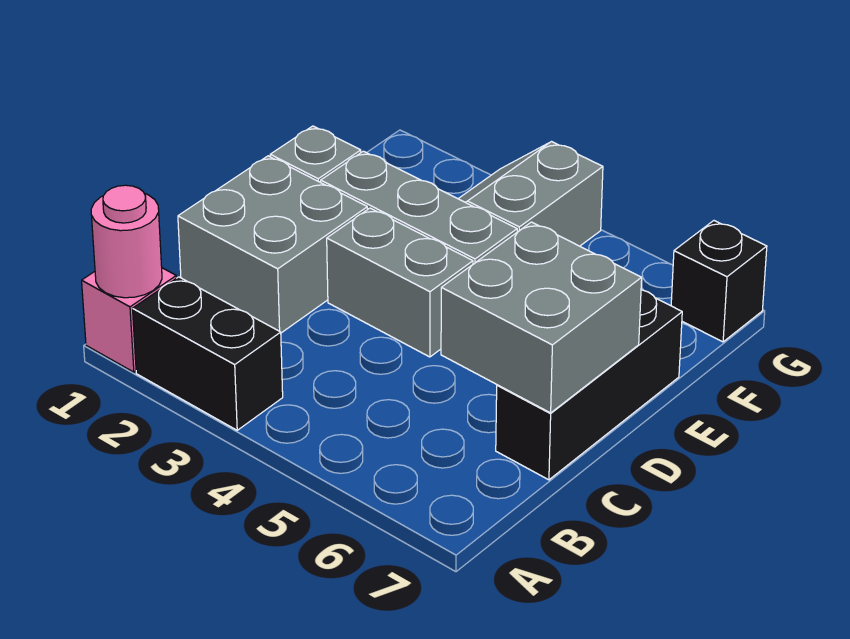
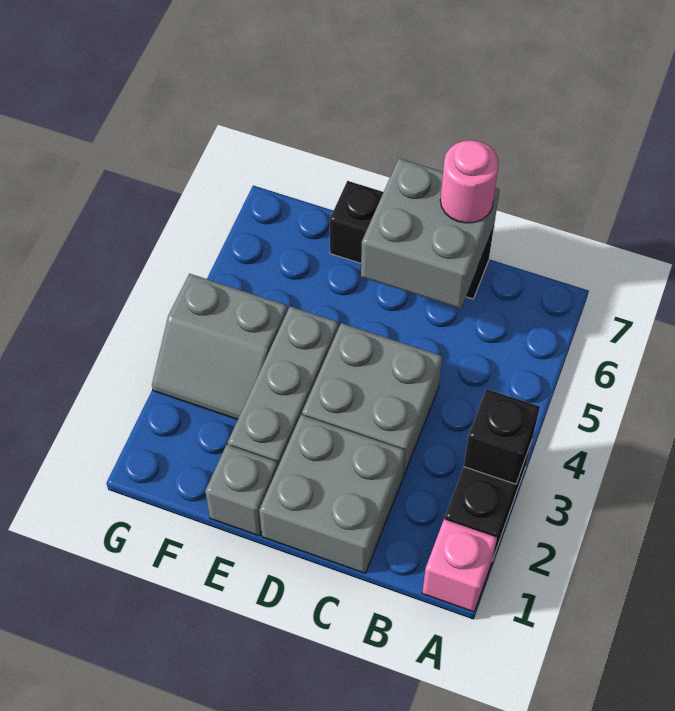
pink round brick A1 level 2 -> pink round brick C7 level 3
grey brick D3:D4 level 1 -> grey brick C3:D4 level 1
black brick G7 level 1 -> black brick A3 level 2

